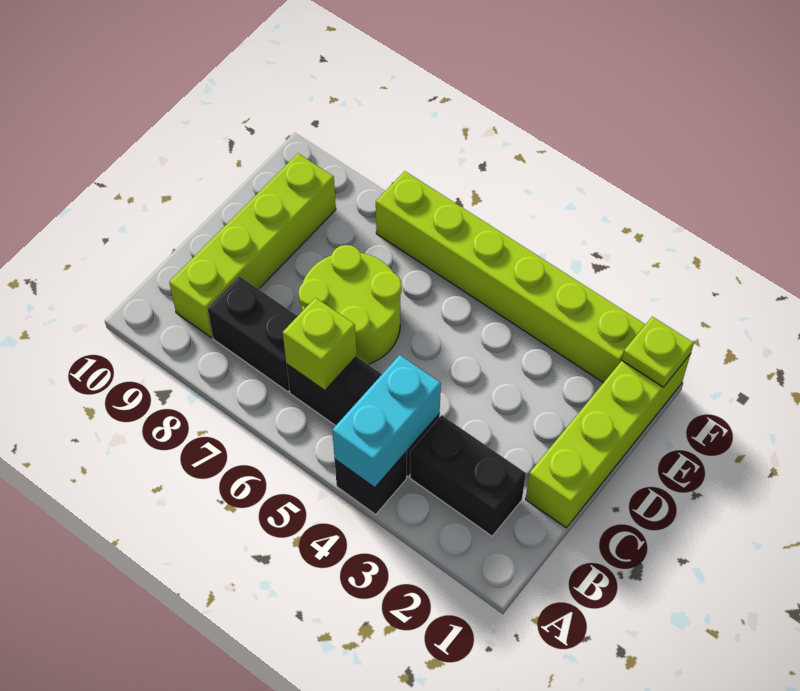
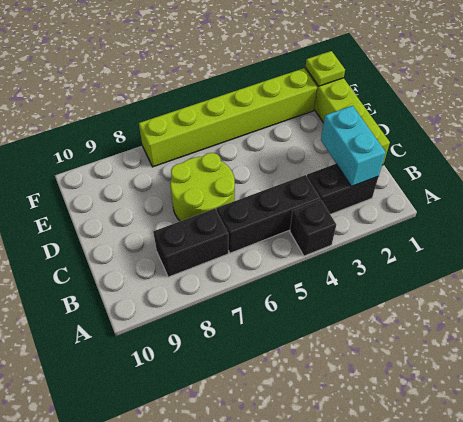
cyan brick A4:B4 level 2 -> cyan brick B2:C2 level 2
lime brick B6 level 2 -> none
lime brick B9:E9 level 1 -> none

